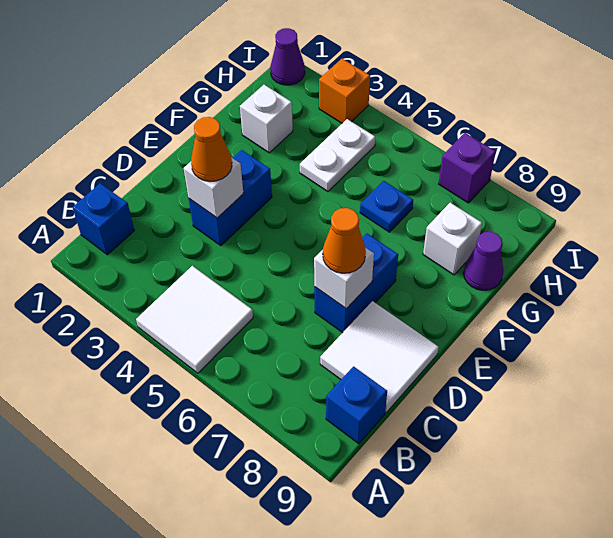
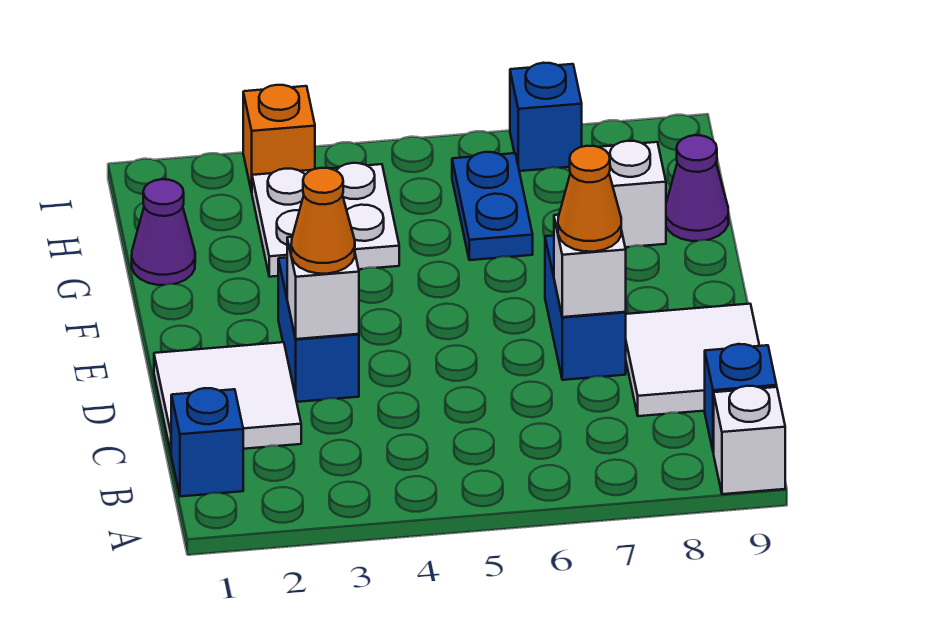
white tile A4:B5 level 1 -> white tile C1:D2 level 1
white brick G2 level 1 -> white brick A9 level 1
white plate G4:H4 level 1 -> white plate G3:H4 level 1
blue plate G6 level 1 -> blue plate G6:H6 level 1
purple cone I1 level 1 -> purple cone G1 level 1
purple brick I7 level 1 -> blue brick I7 level 1

